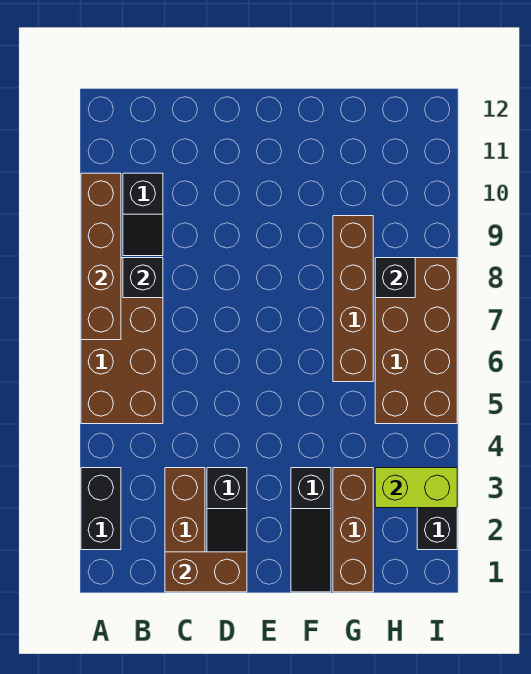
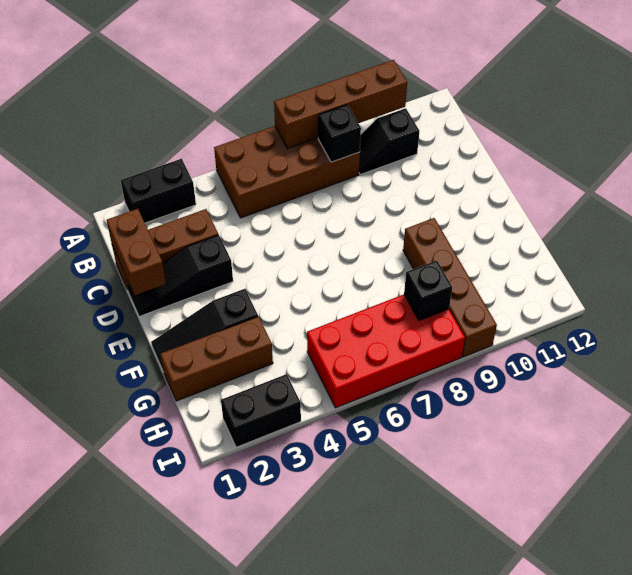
brown brick G6:G9 level 1 -> brown brick F9:I9 level 1
lime brick H3:I3 level 2 -> none
brown brick H5:I8 level 1 -> red brick H5:I8 level 1

